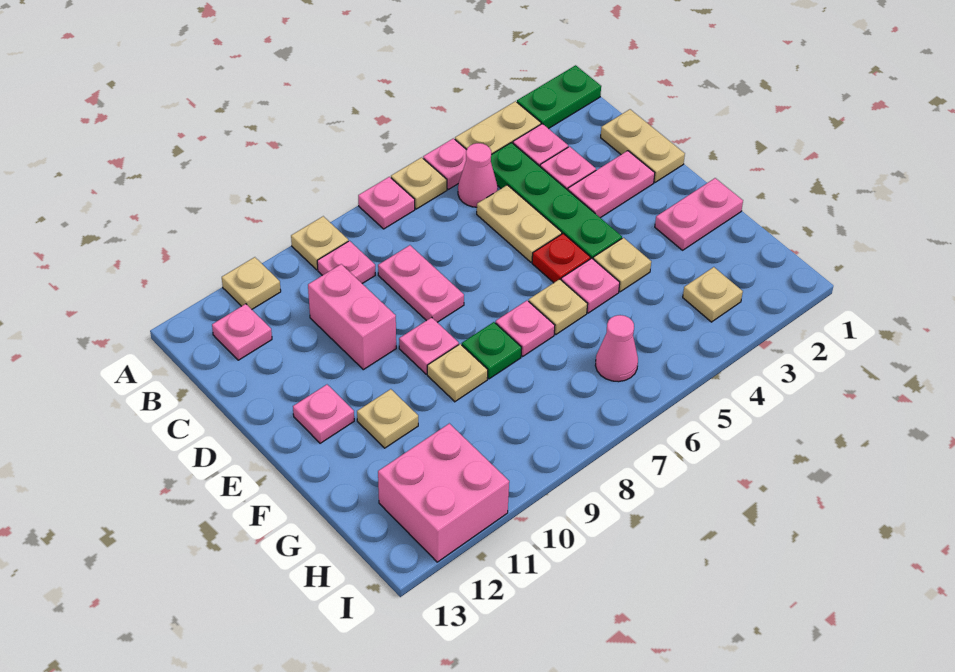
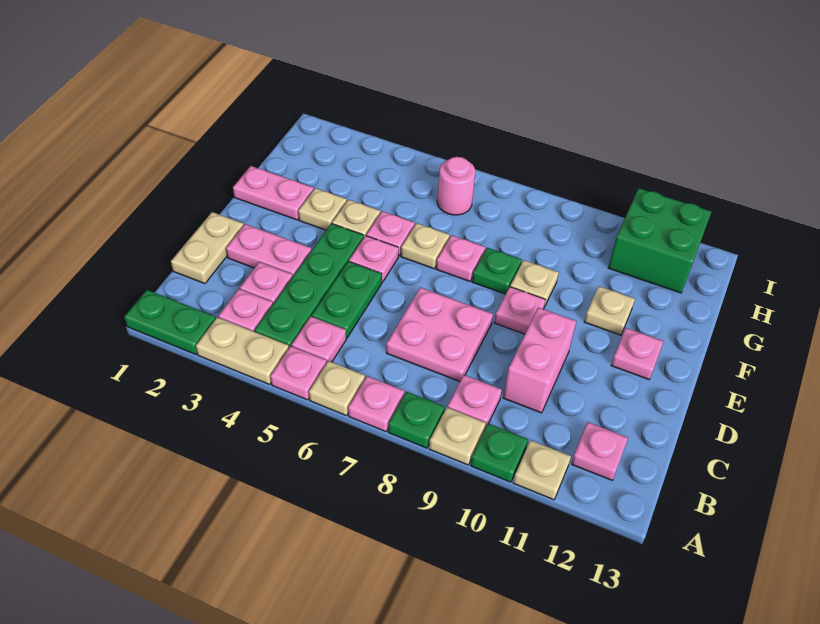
none -> green plate A8 level 1
none -> green plate A10 level 1
pink cone B5 level 1 -> pink plate B5 level 1
tan plate C5:D5 level 1 -> green plate C5:D5 level 1
pink plate C8:D8 level 1 -> pink plate C7:D8 level 1
red plate E5 level 1 -> pink plate E5 level 1
tan plate H3 level 1 -> tan plate F3 level 1
pink cone H6 level 1 -> pink round brick H6 level 1
pink brick H11:I12 level 1 -> green brick H11:I12 level 1

